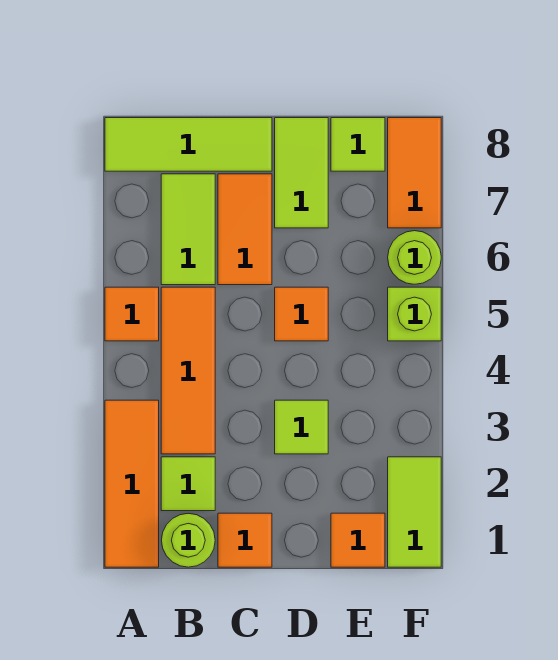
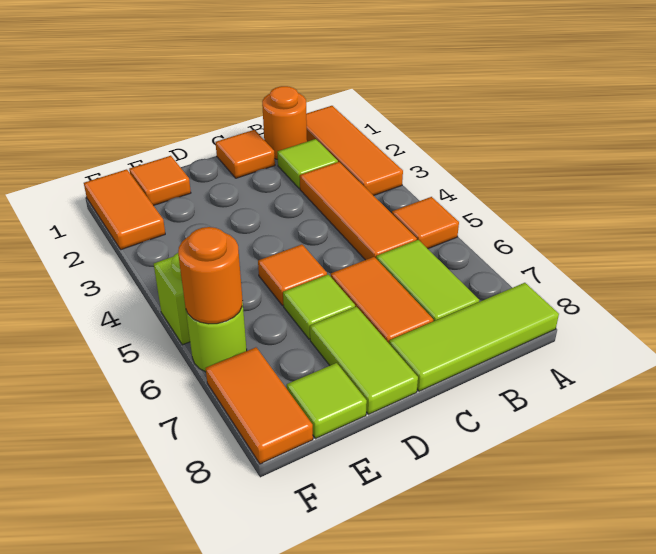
lime round brick B1 level 1 -> orange round brick B1 level 1
lime tile D3 level 1 -> lime tile D6 level 1
lime tile F1:F2 level 1 -> orange tile F1:F2 level 1
none -> orange round brick F6 level 2

